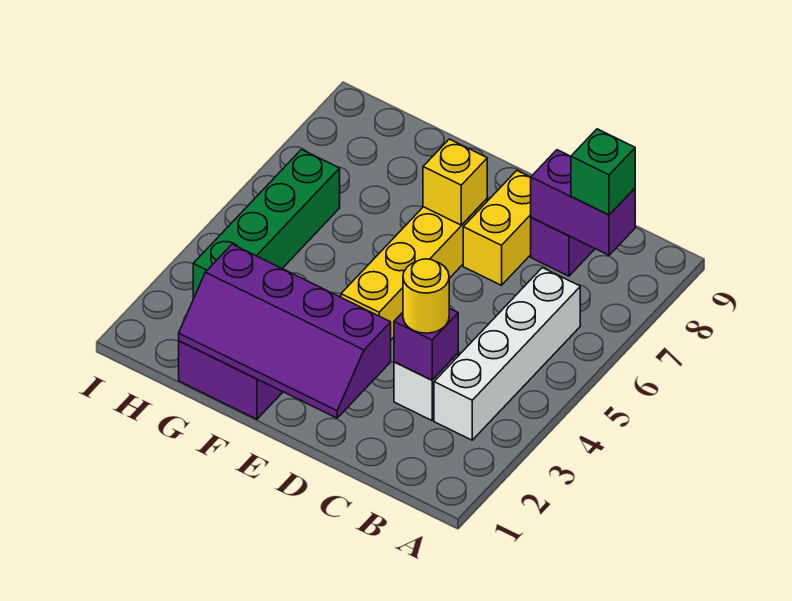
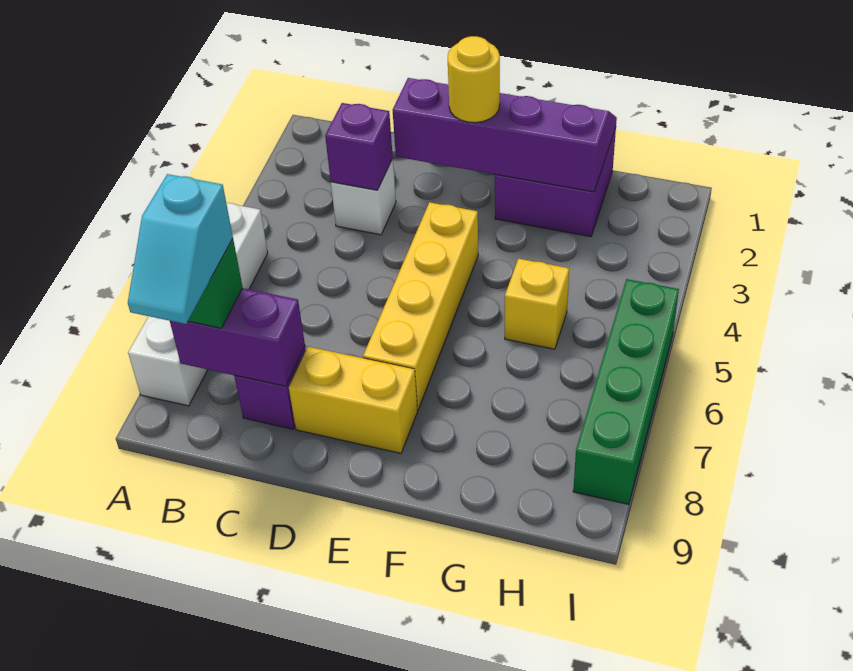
white brick B3:B6 level 1 -> white brick A5:A8 level 1
none -> cyan slope B8:B9 level 4 top 8
yellow round brick C3 level 3 -> yellow round brick E2 level 3
yellow brick D7:D8 level 1 -> yellow brick D8:E8 level 1
yellow brick E7 level 2 -> yellow brick G5 level 1
green brick H3:H6 level 1 -> green brick I5:I8 level 1

